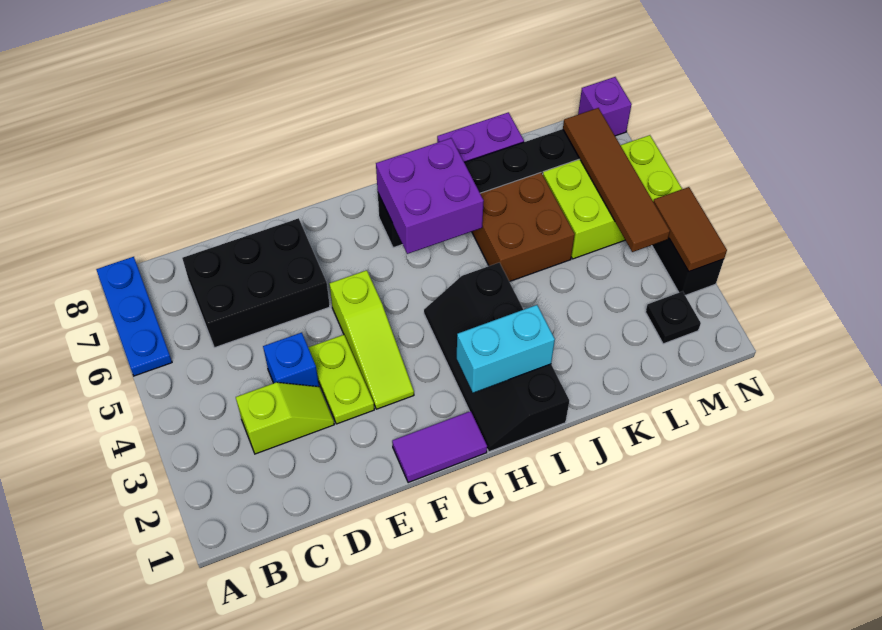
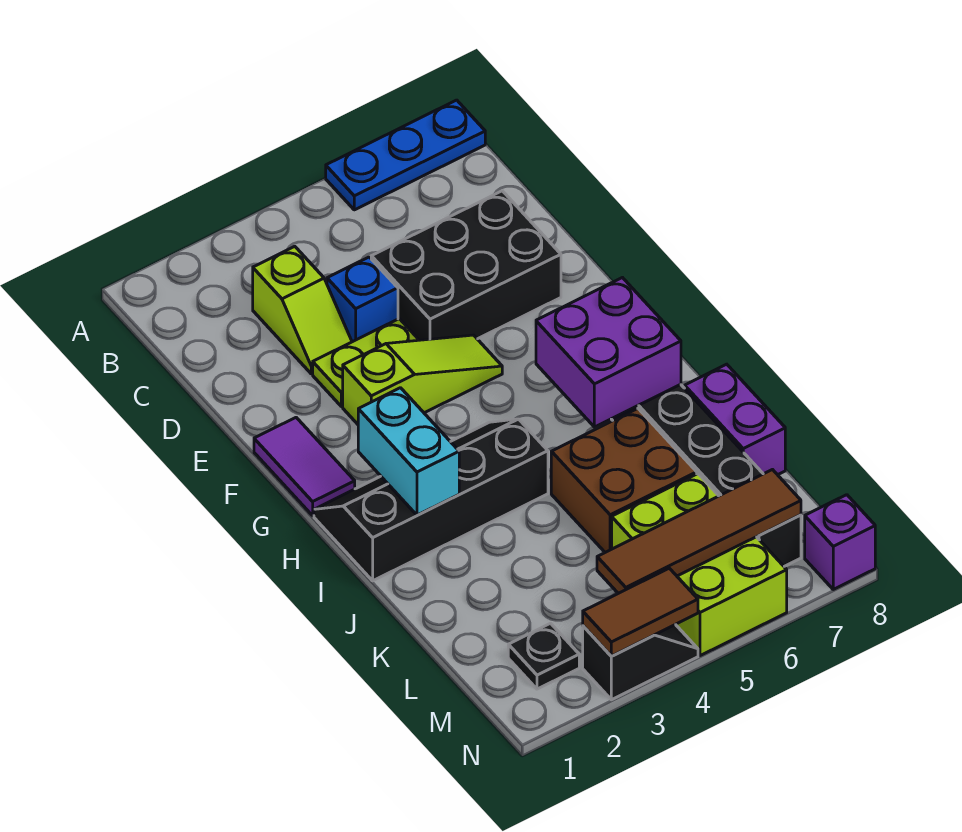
black brick C6:E7 level 1 -> black brick D5:E7 level 1
lime slope F3:F5 level 1 top 5 -> lime slope F3:F5 level 1 top 3

